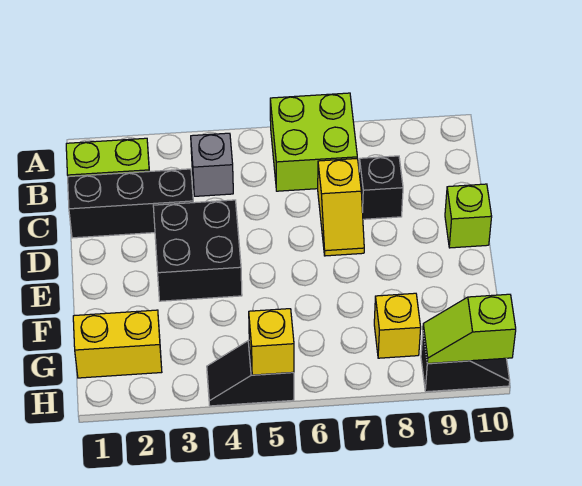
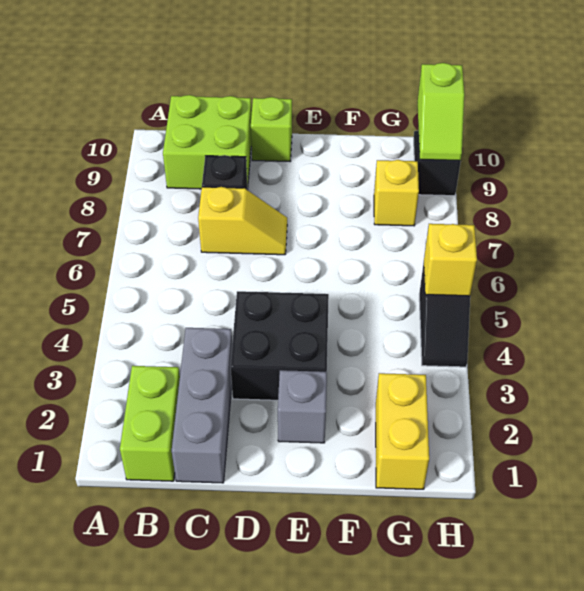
lime brick A6:B7 level 1 -> lime brick B9:C10 level 1
grey brick B4 level 1 -> grey brick E2 level 1
black brick C1:C3 level 1 -> grey brick C1:C3 level 1

